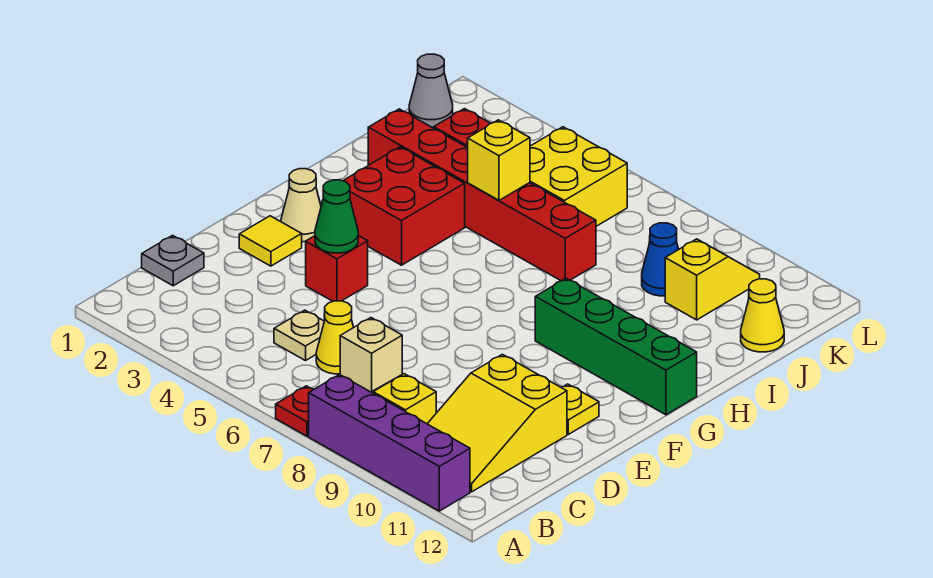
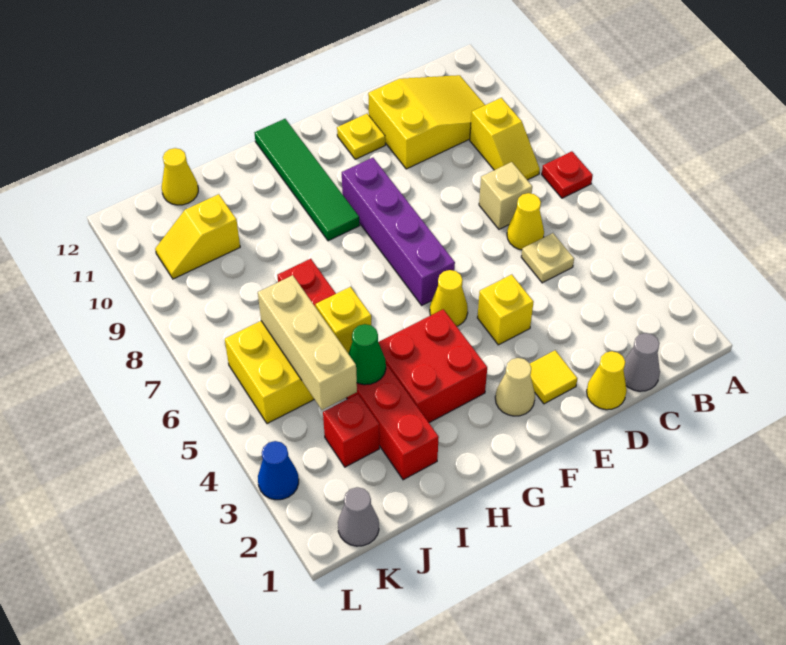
purple brick A8:A11 level 1 -> purple brick F6:F9 level 1
grey plate C1 level 1 -> grey cone C1 level 1
none -> yellow cone D1 level 1
red brick E4 level 1 -> yellow brick E4 level 1
green cone E4 level 2 -> green cone I4 level 2
none -> yellow cone F5 level 1
green brick G9:G12 level 1 -> green tile G9:G12 level 1
none -> tan brick J4:J6 level 2
blue cone J9 level 1 -> blue cone L3 level 1

